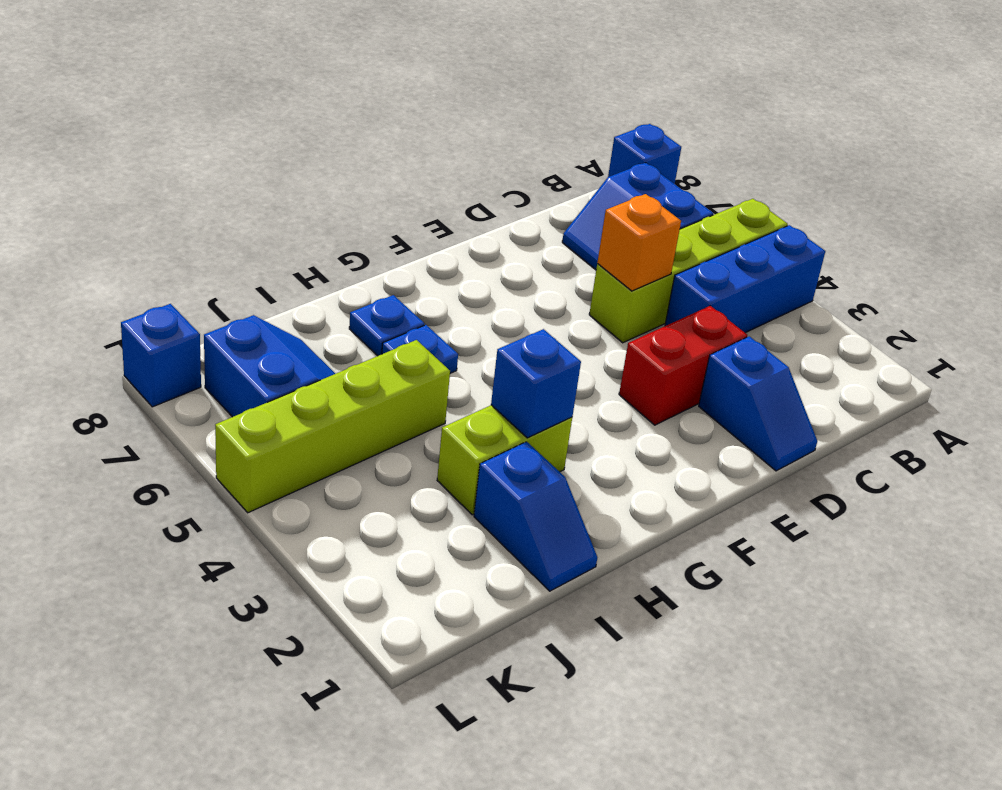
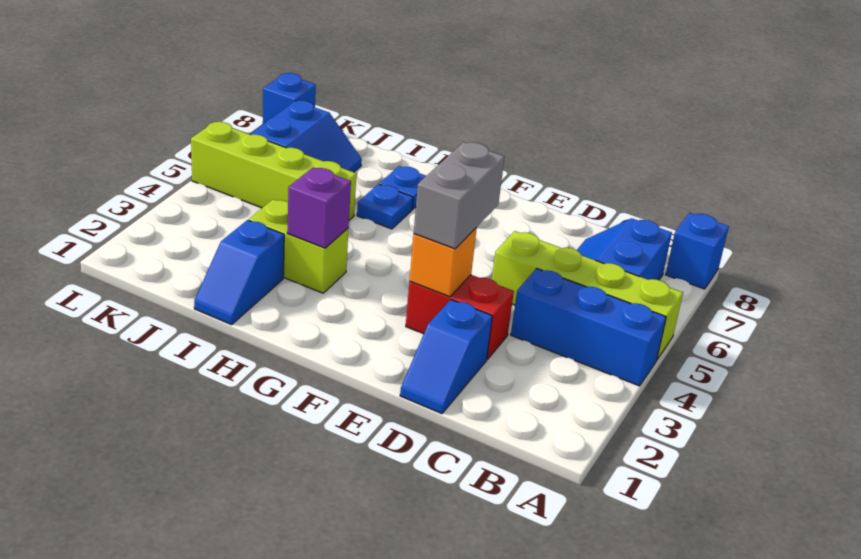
orange brick D5 level 2 -> orange brick E3 level 2
none -> grey brick E3:E4 level 3
blue brick H3 level 2 -> purple brick H3 level 2

